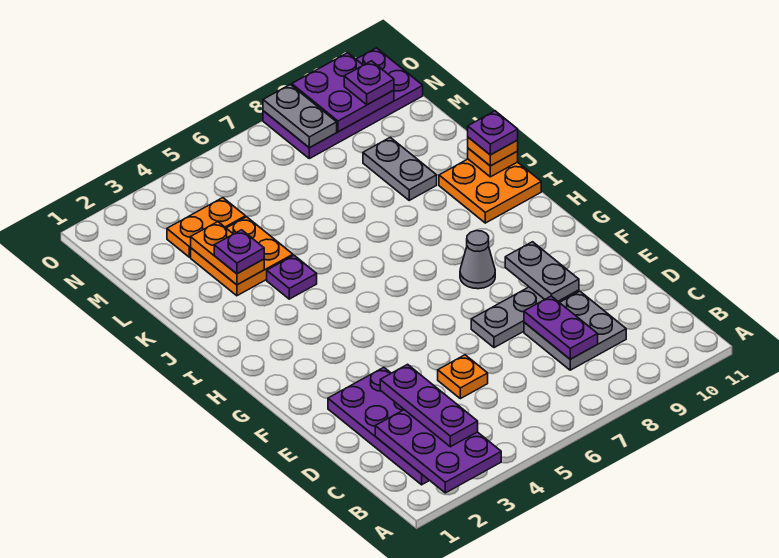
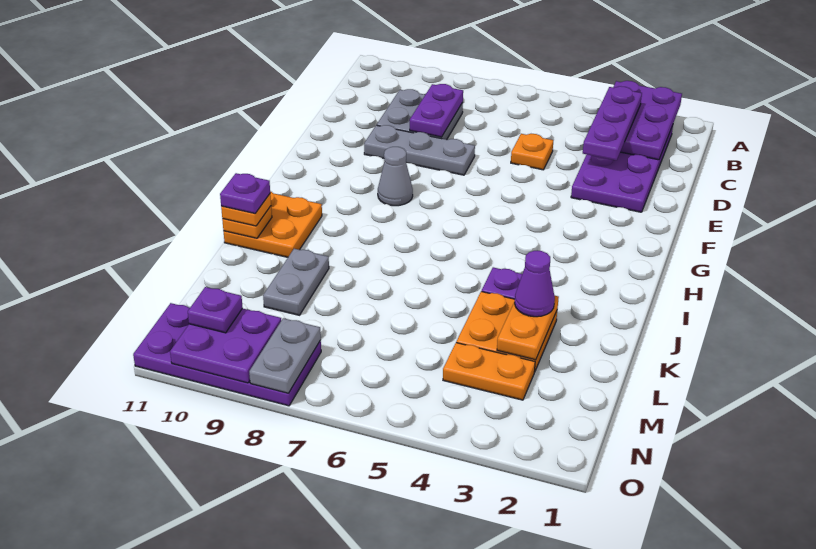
grey plate E9:F9 level 2 -> none
purple plate K3 level 3 -> purple cone K3 level 3

